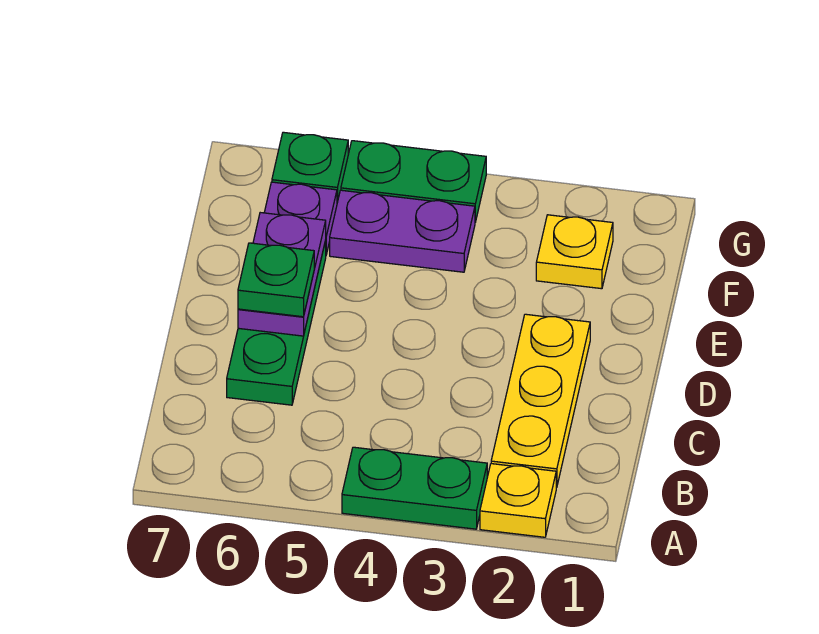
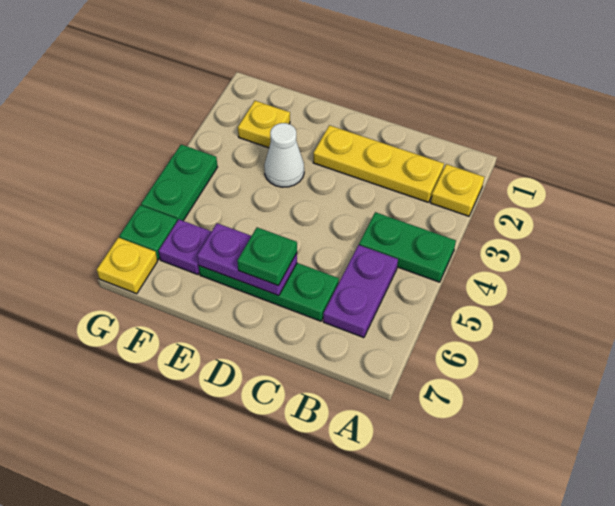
green plate A3:A4 level 1 -> green plate A4:B4 level 1
none -> white cone E3 level 1
purple plate F4:F5 level 1 -> purple plate B5:B6 level 1
none -> yellow plate G7 level 1

